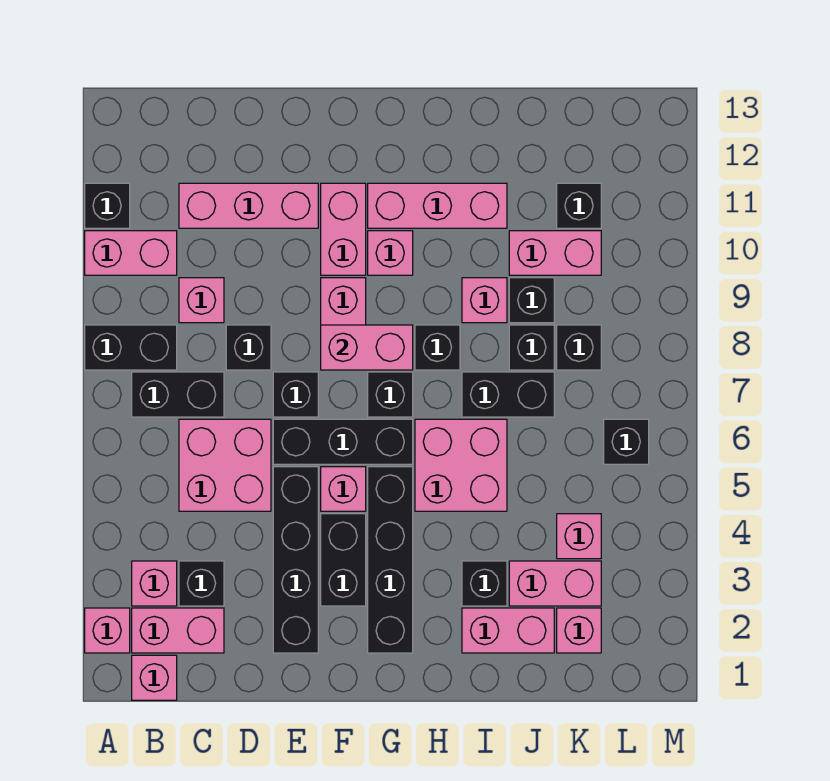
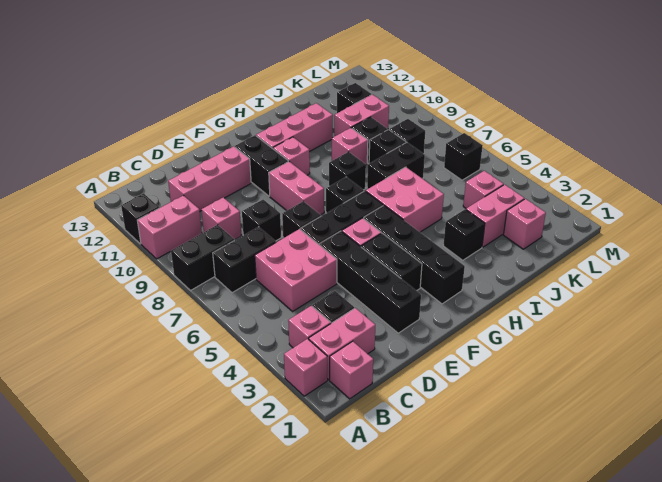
pink brick F8:G8 level 2 -> none
pink brick F10:F11 level 1 -> black brick F10:F11 level 1
pink brick I2:J2 level 1 -> none

